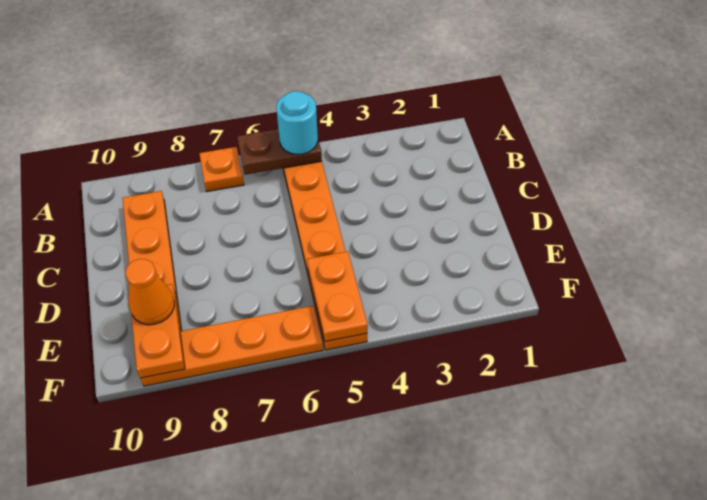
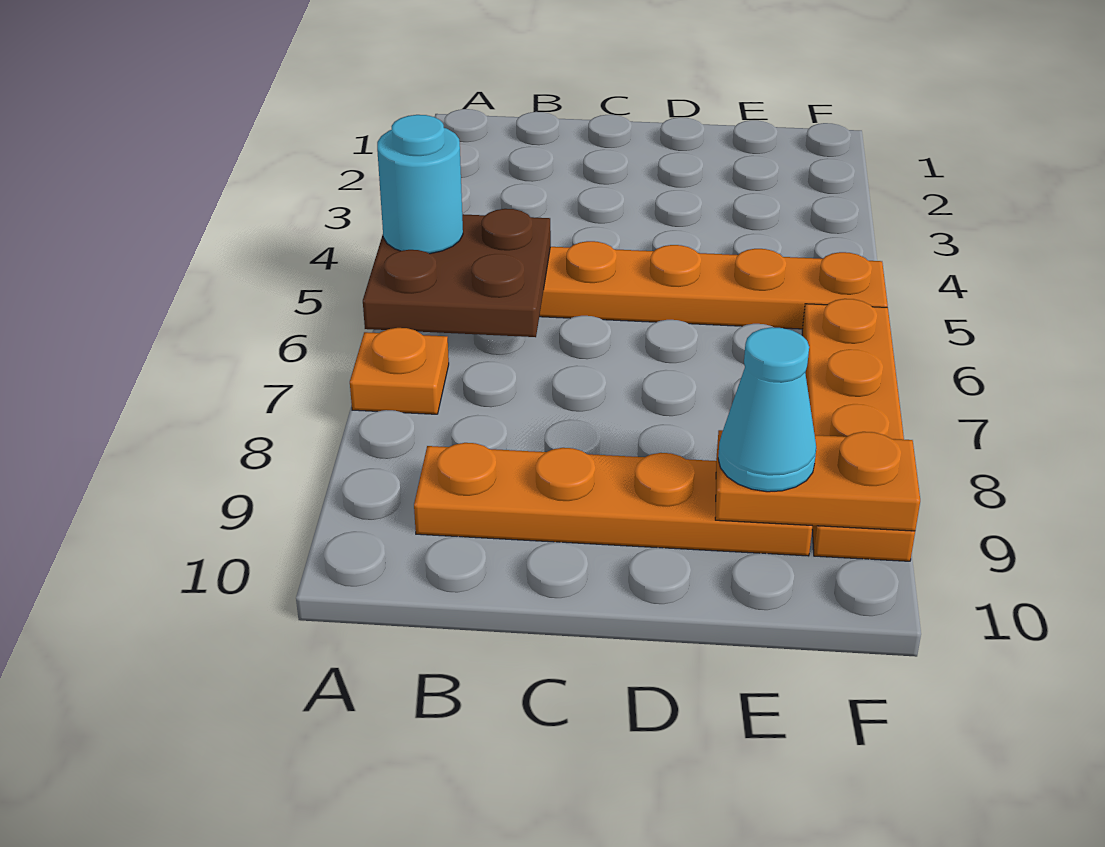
brown plate A5:A6 level 2 -> brown plate A5:B6 level 2
orange plate E5:F5 level 2 -> none
orange cone E9 level 3 -> cyan cone E9 level 3

